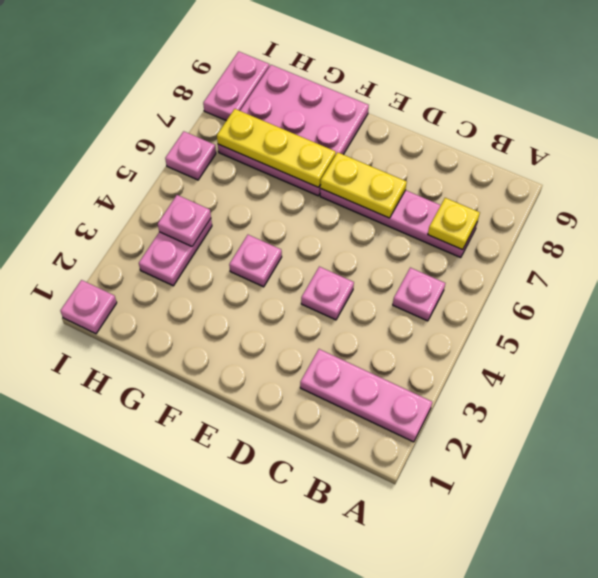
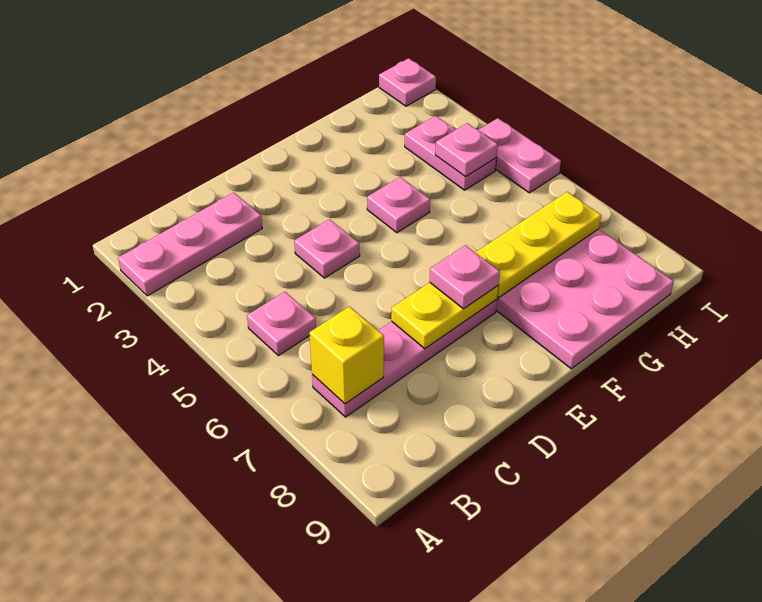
yellow plate B7 level 2 -> yellow brick B7 level 2
pink plate I6 level 1 -> pink plate E7 level 3
pink plate I8:I9 level 1 -> pink plate I4:I5 level 1

